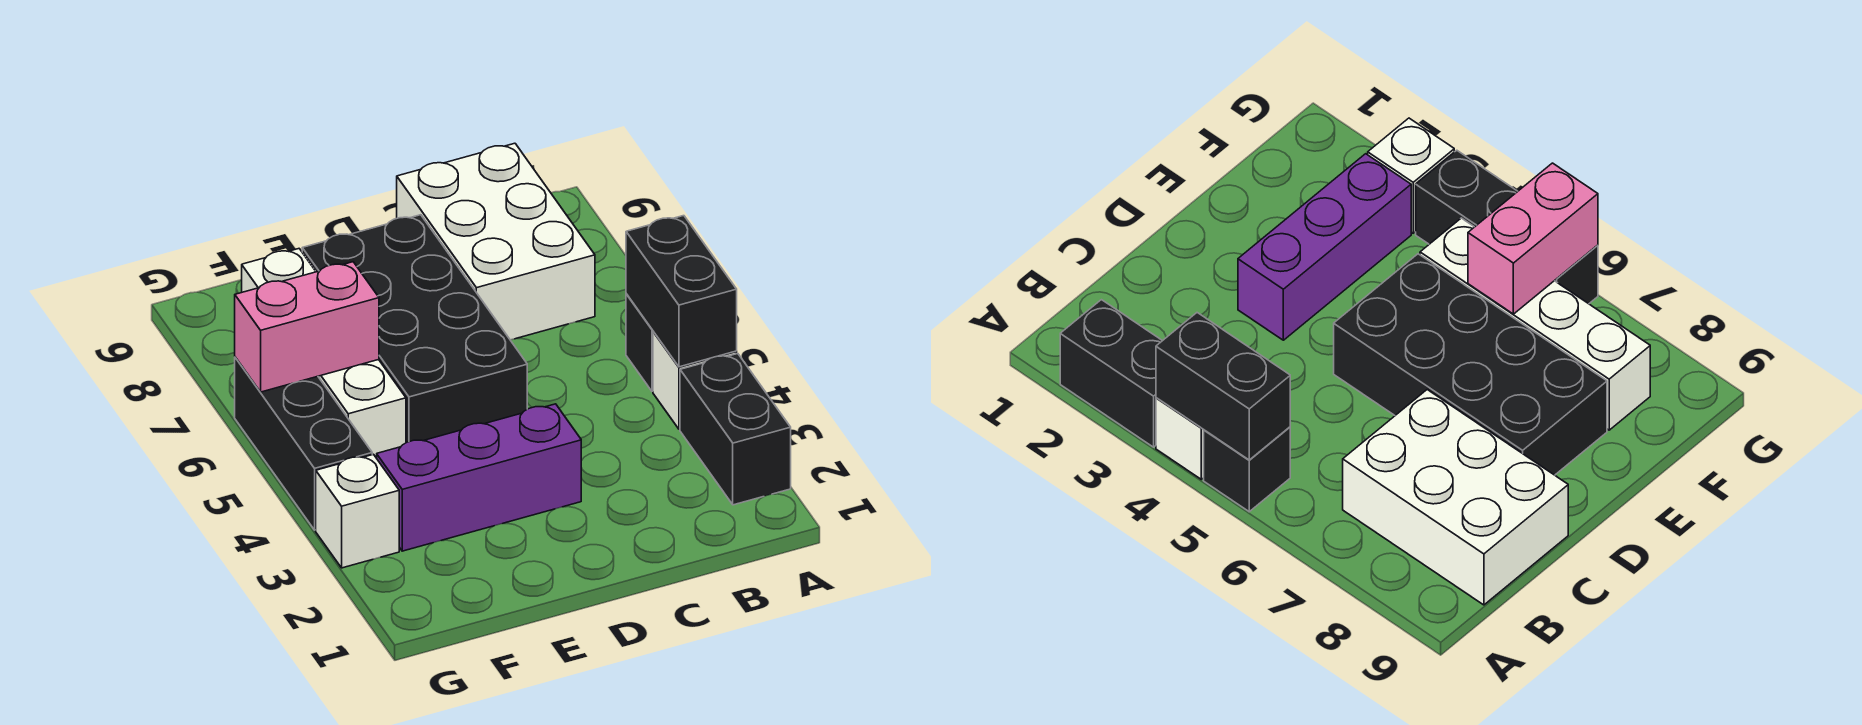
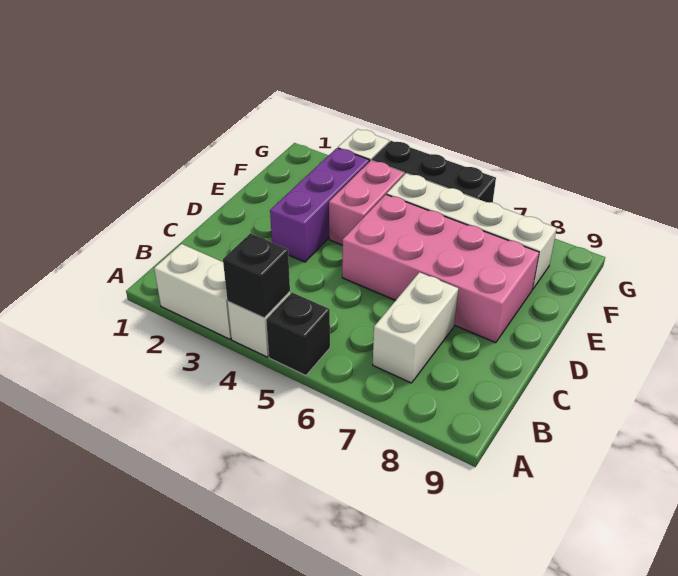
black brick A2:A3 level 1 -> white brick A2:A3 level 1
black brick A4:A5 level 2 -> black brick A4 level 2
white brick B7:C9 level 1 -> white brick B7:C7 level 1
black brick D5:E8 level 1 -> pink brick D5:E8 level 1
pink brick F6:G6 level 2 -> pink brick E4:F4 level 1

